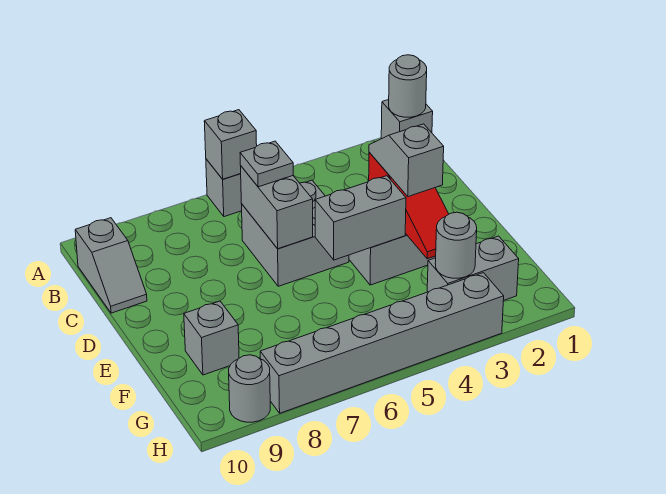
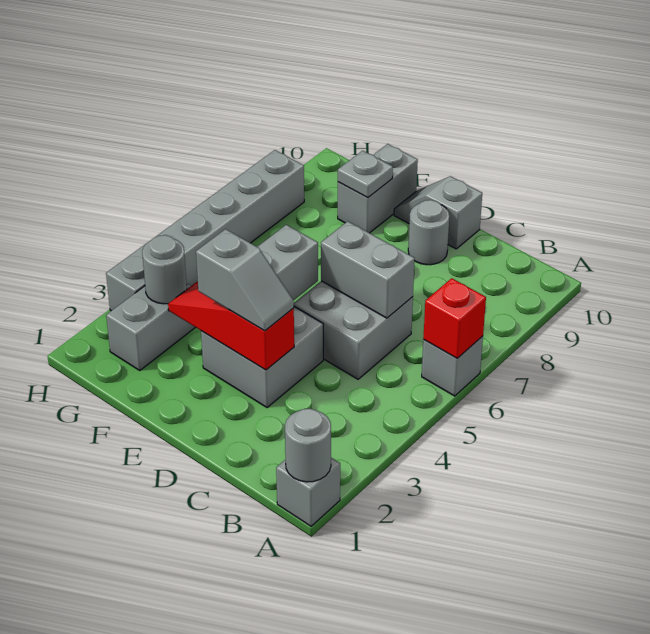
grey brick A6 level 2 -> red brick A6 level 2
grey slope B10:C10 level 1 top B -> grey slope D10:E10 level 1 top D
grey plate C6 level 3 -> grey plate F9 level 2
grey brick F9 level 1 -> grey brick F9:F10 level 1
grey round brick H9 level 1 -> grey round brick D9 level 1

